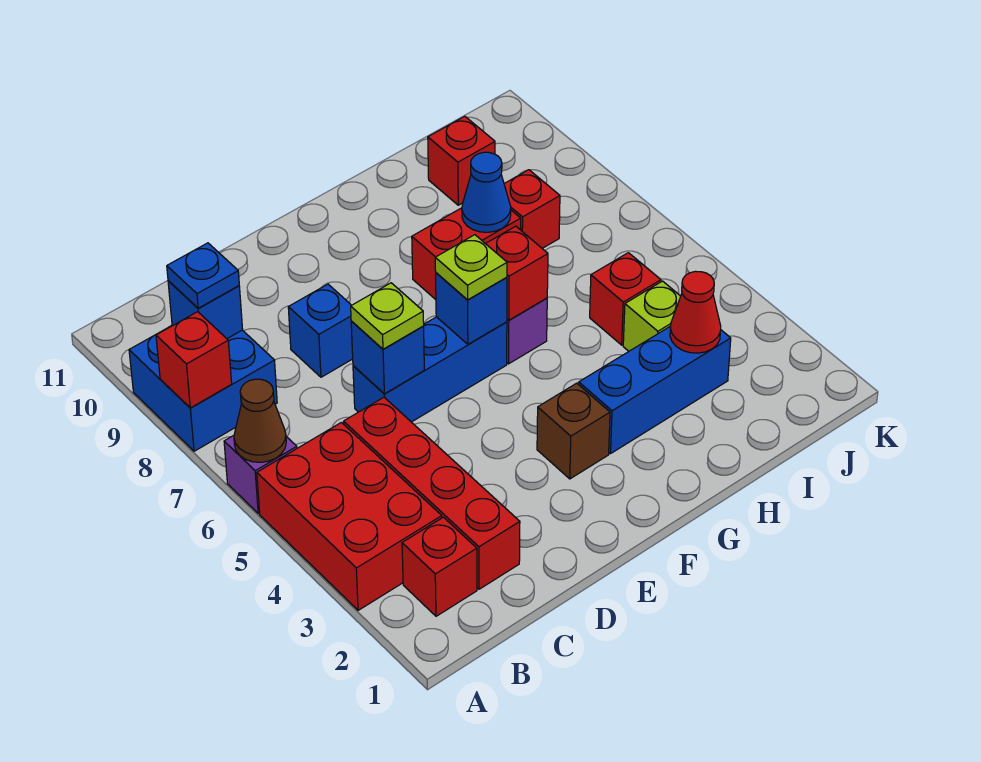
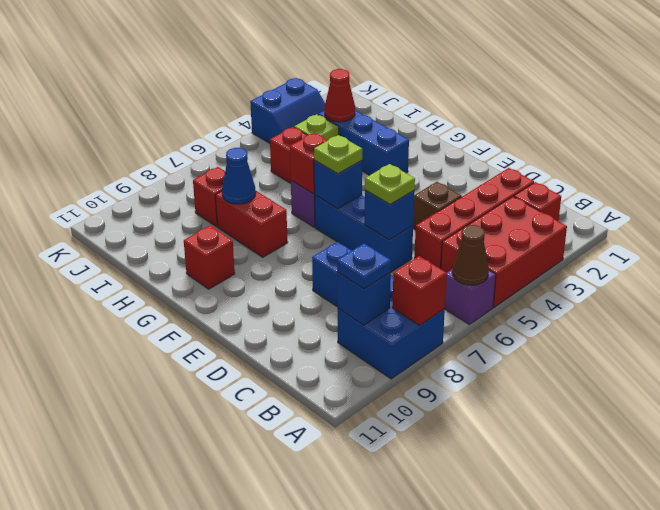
brown brick F3 level 1 -> brown brick D4 level 1
red brick I10 level 1 -> red brick G10 level 1
none -> blue slope J3:K4 level 1 top K

